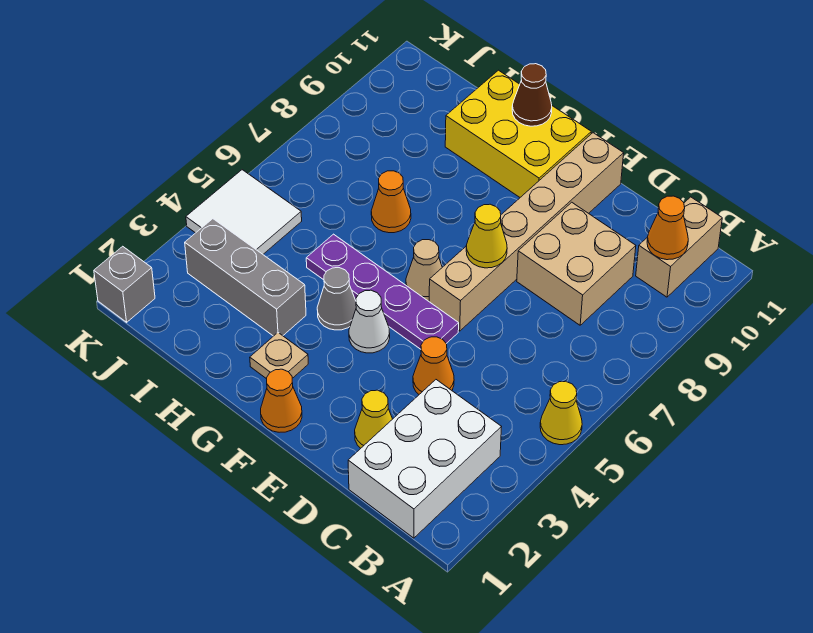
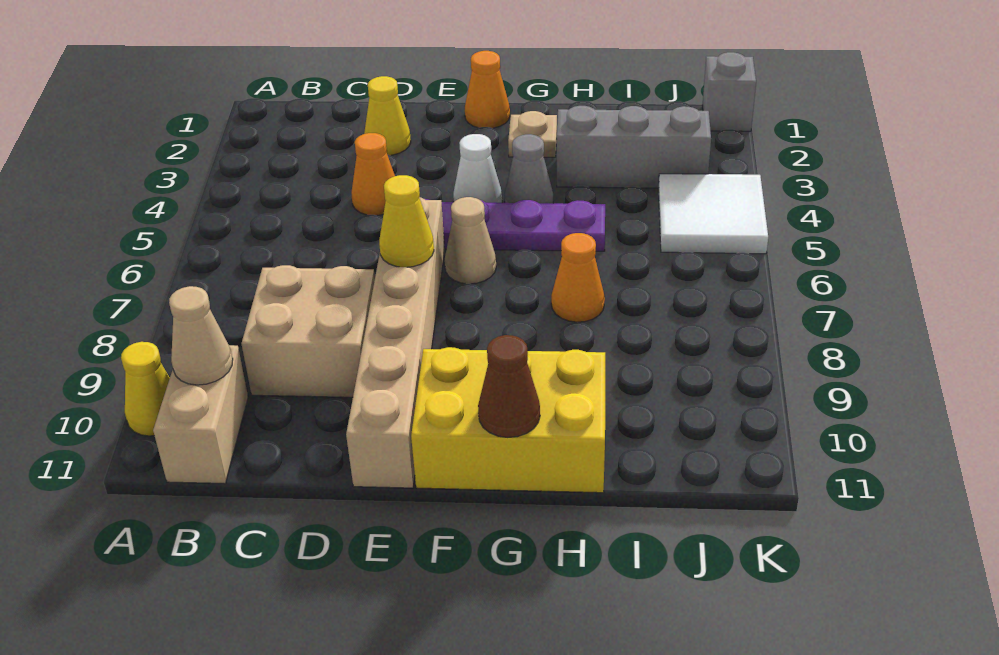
yellow cone A5 level 1 -> yellow cone A10 level 1
white brick B1:C3 level 1 -> none
orange cone B10 level 2 -> tan cone B10 level 2

